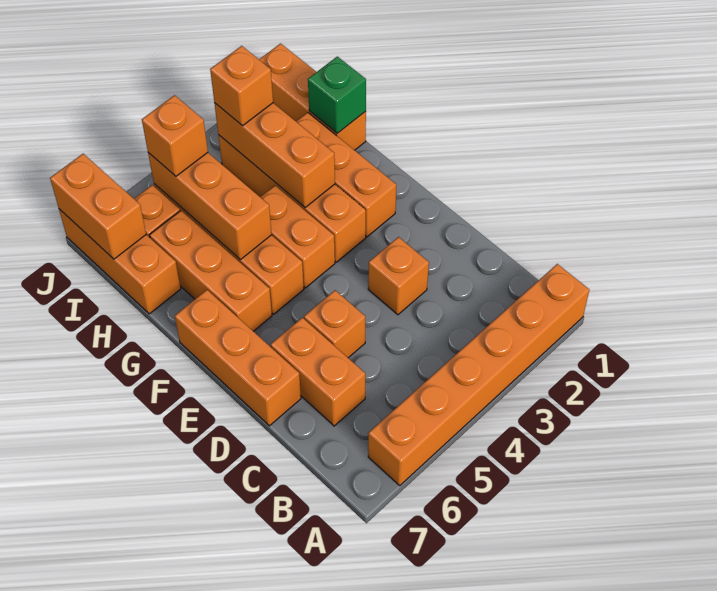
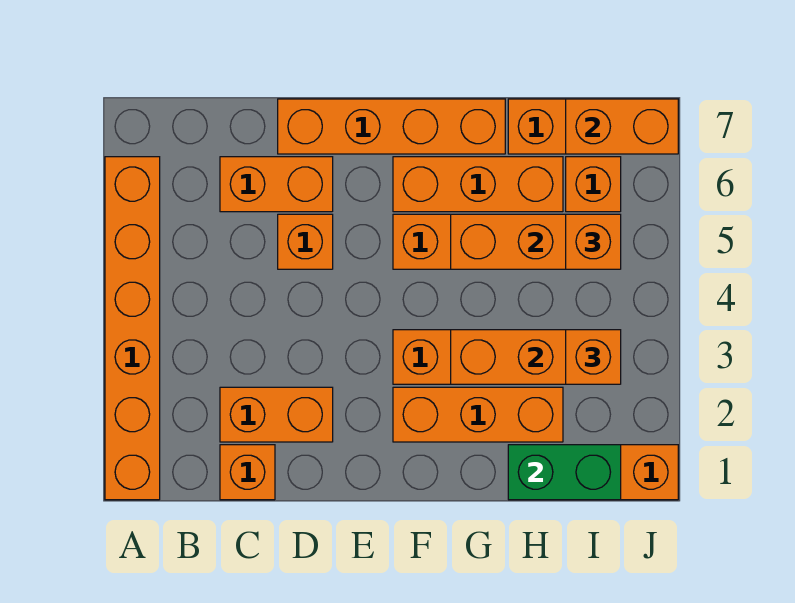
orange brick D3 level 1 -> orange brick C1 level 1
orange brick D7:F7 level 1 -> orange brick D7:G7 level 1
orange brick F4:G4 level 1 -> orange brick C2:D2 level 1
green brick H1 level 2 -> green brick H1:I1 level 2

